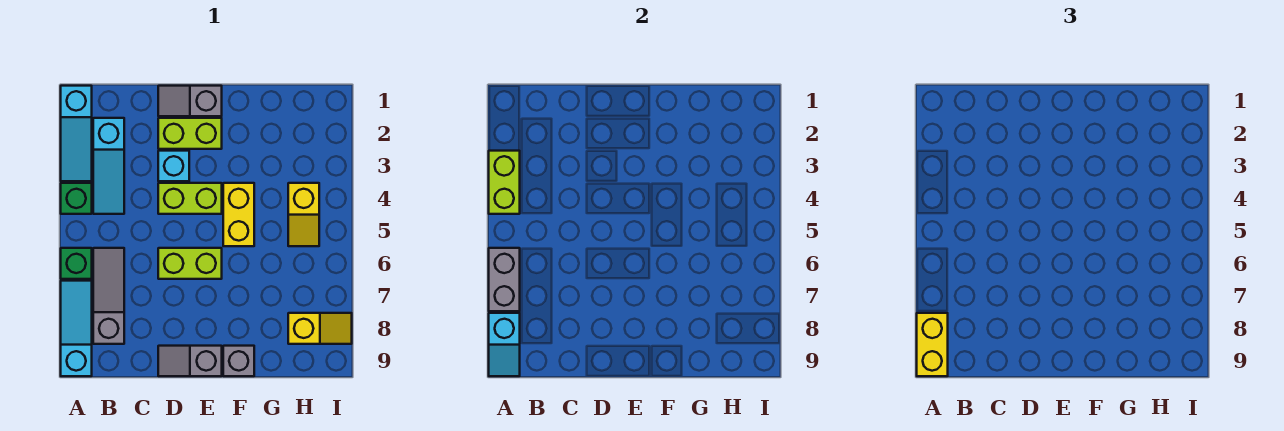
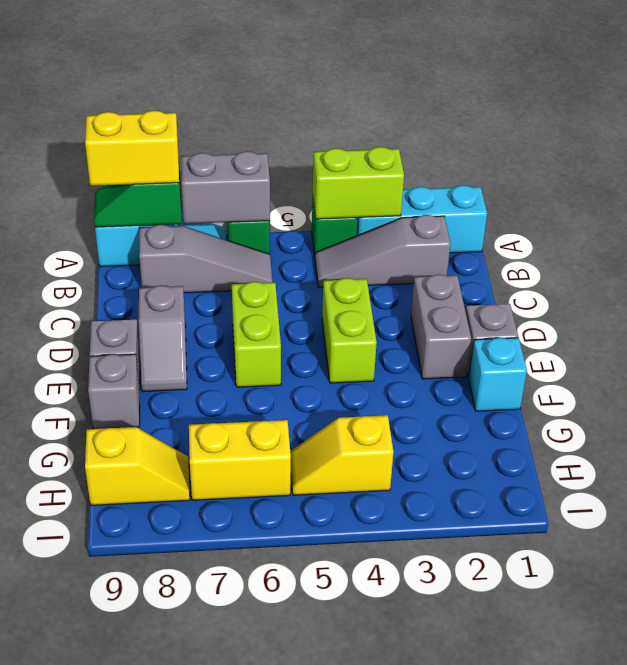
cyan slope A1:A3 level 1 top 1 -> cyan brick A1:A3 level 1
cyan slope A8:A9 level 2 top 8 -> green slope A8:A9 level 2 top 8
cyan slope B2:B4 level 1 top 2 -> grey slope B2:B4 level 1 top 2
lime brick D2:E2 level 1 -> grey brick D2:E2 level 1
cyan brick D3 level 1 -> cyan brick F1 level 1
none -> grey slope D8:E8 level 1 top D
yellow brick F4:F5 level 1 -> yellow brick H6:H7 level 1
yellow slope H8:I8 level 1 top H -> yellow slope H8:H9 level 1 top 9

